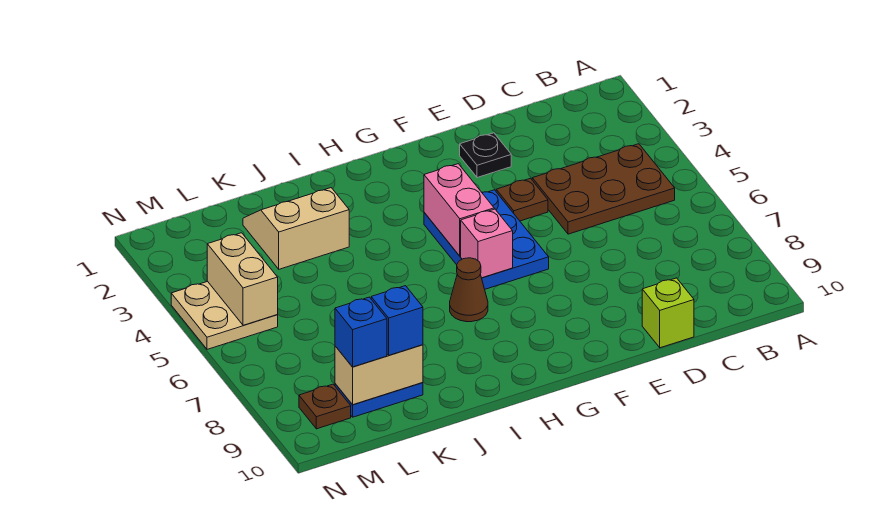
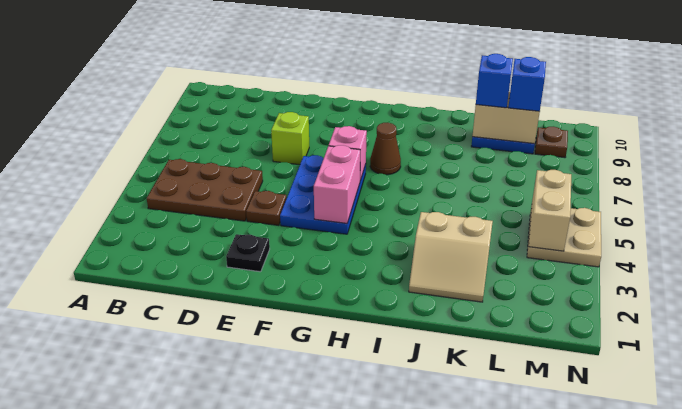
lime brick D10 level 1 -> lime brick E7 level 1

